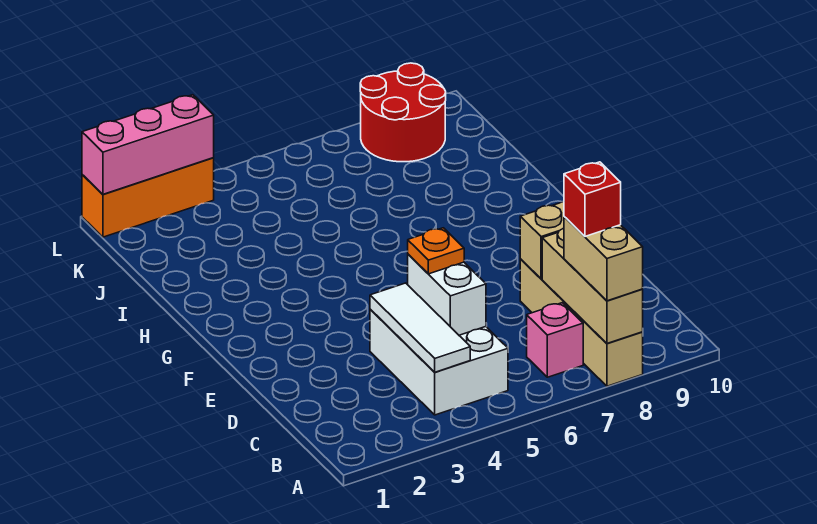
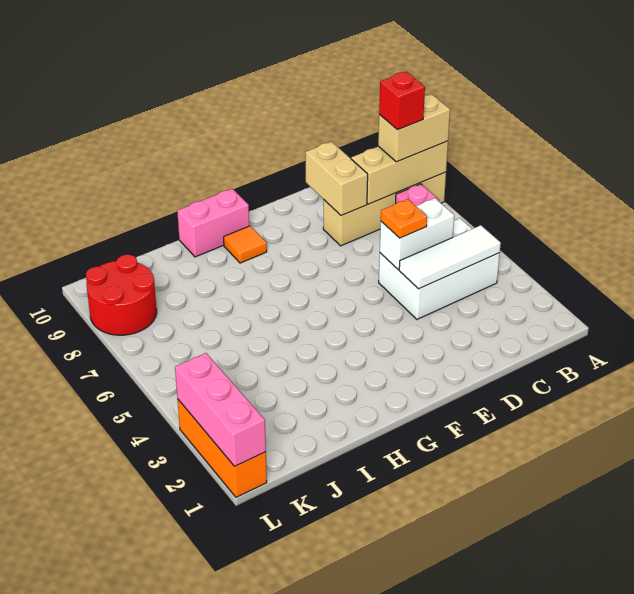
none -> orange tile G9 level 1
none -> pink brick G10:H10 level 1

